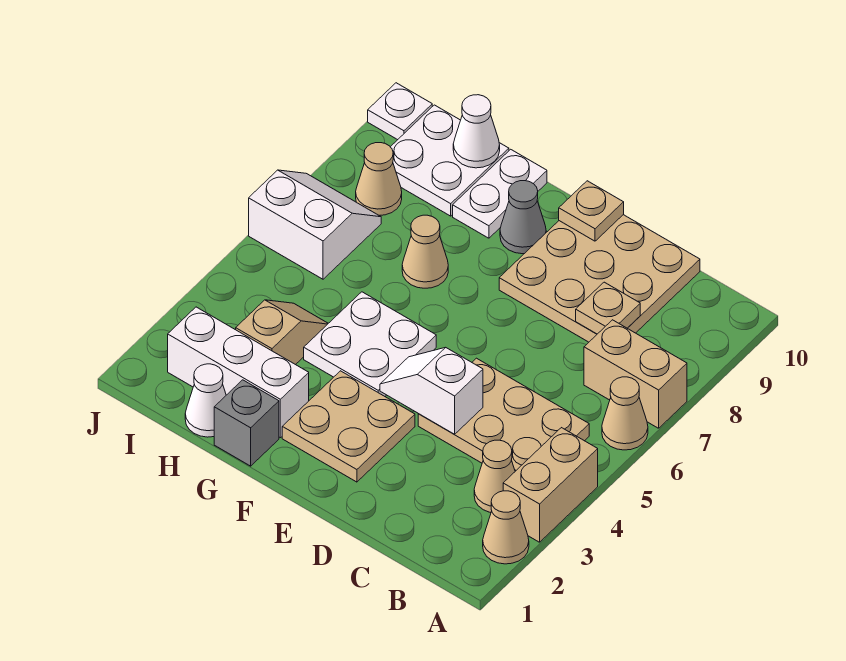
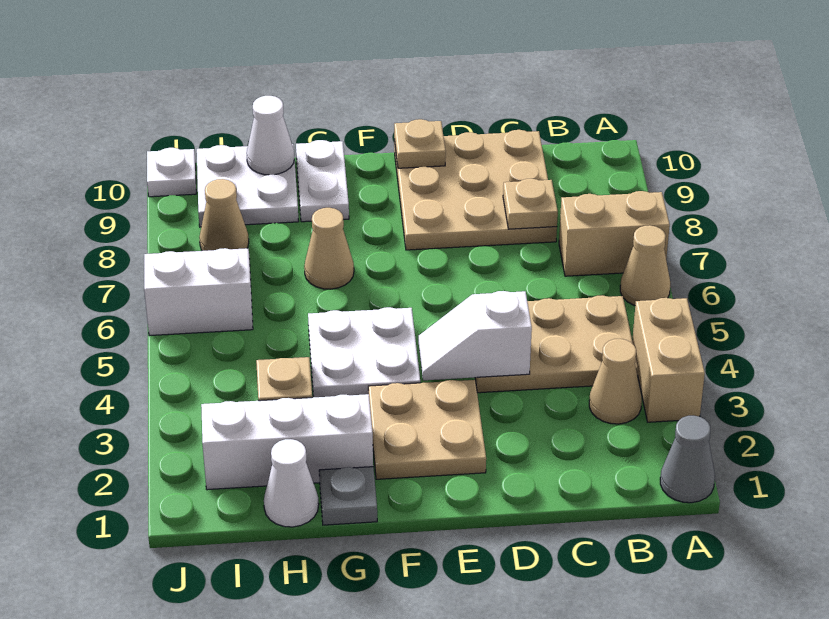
tan cone A2 level 1 -> none
grey cone F9 level 1 -> grey cone A1 level 1
grey brick G1 level 1 -> grey plate G1 level 1

